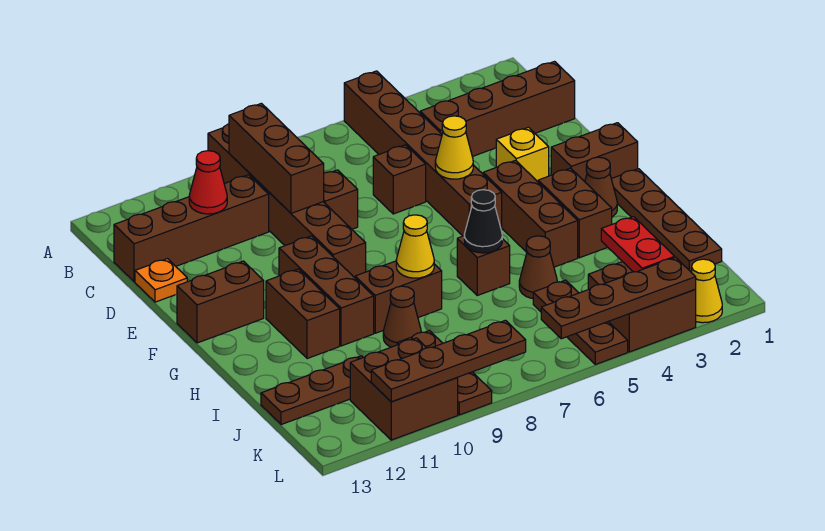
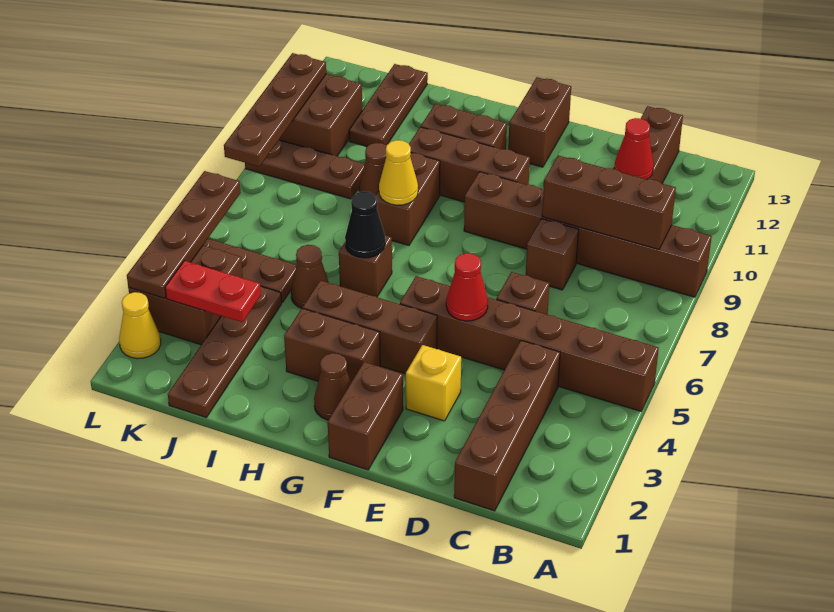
orange plate D13 level 1 -> none
yellow cone E5 level 2 -> red cone E5 level 2
brown plate G1:J1 level 1 -> brown plate J1:J4 level 1

